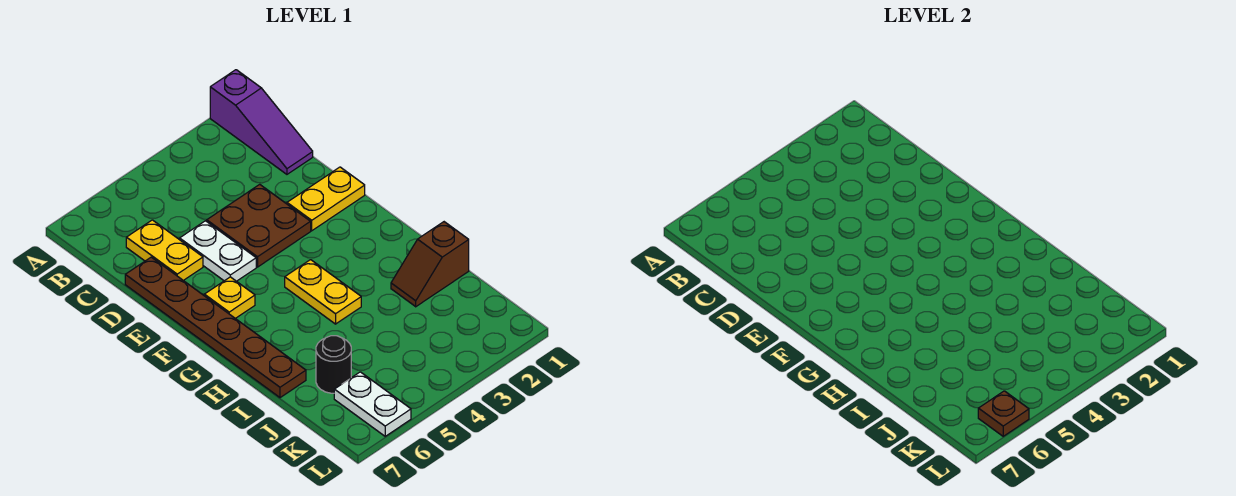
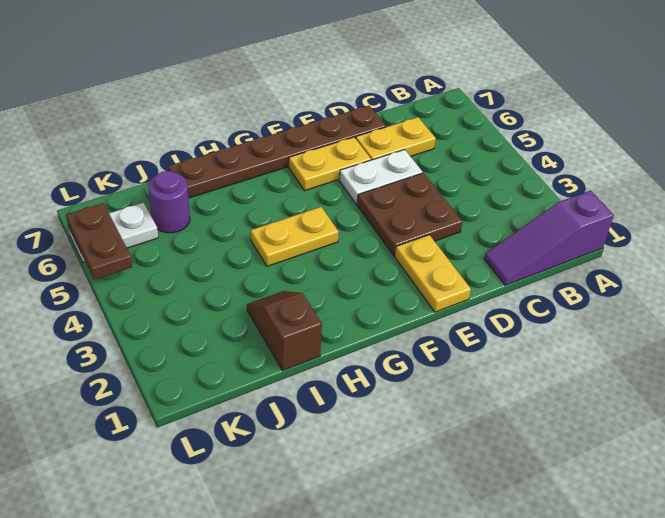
yellow plate F6 level 1 -> yellow plate E6:F6 level 1
black round brick J6 level 1 -> purple round brick J6 level 1
brown plate L6 level 2 -> brown plate L5:L6 level 2

